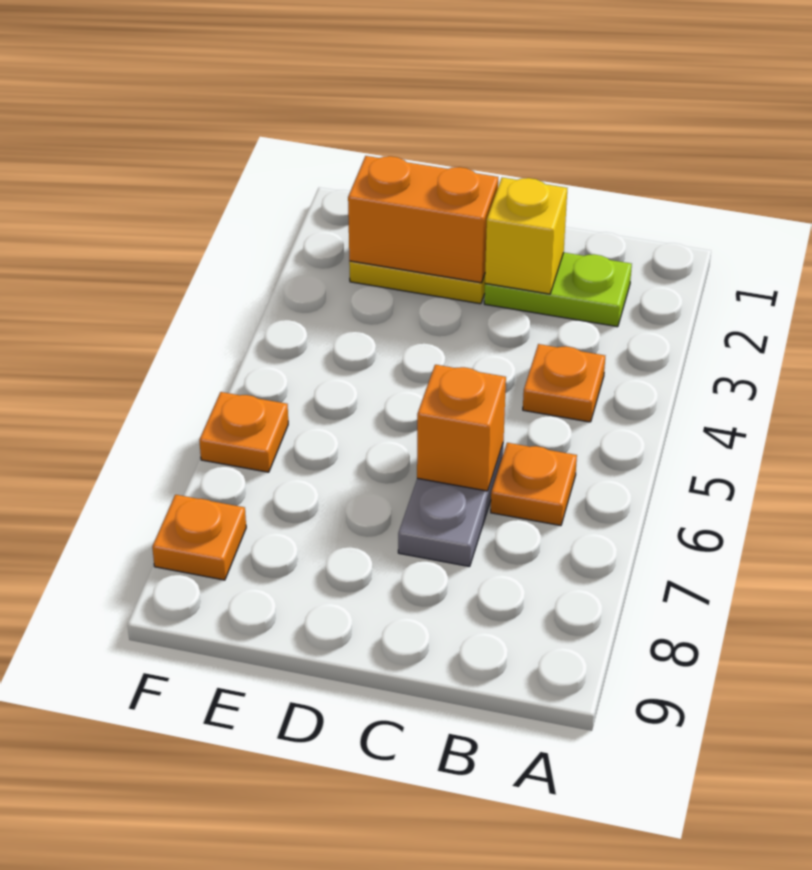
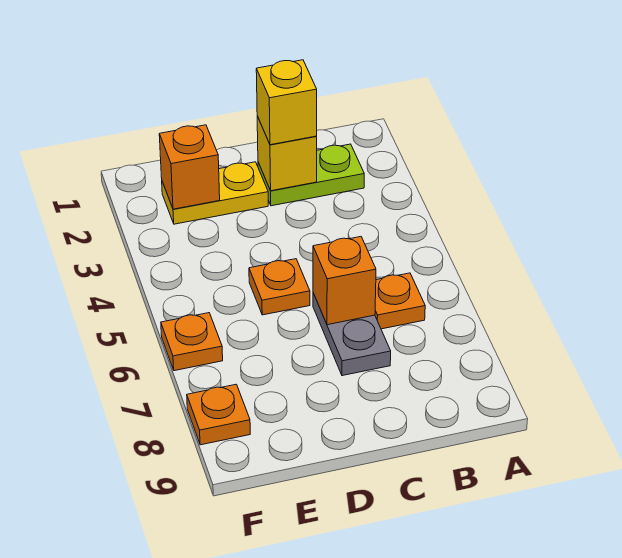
orange plate B4 level 1 -> orange plate D5 level 1
none -> yellow brick C2 level 3
orange brick D2:E2 level 2 -> orange brick E2 level 2

